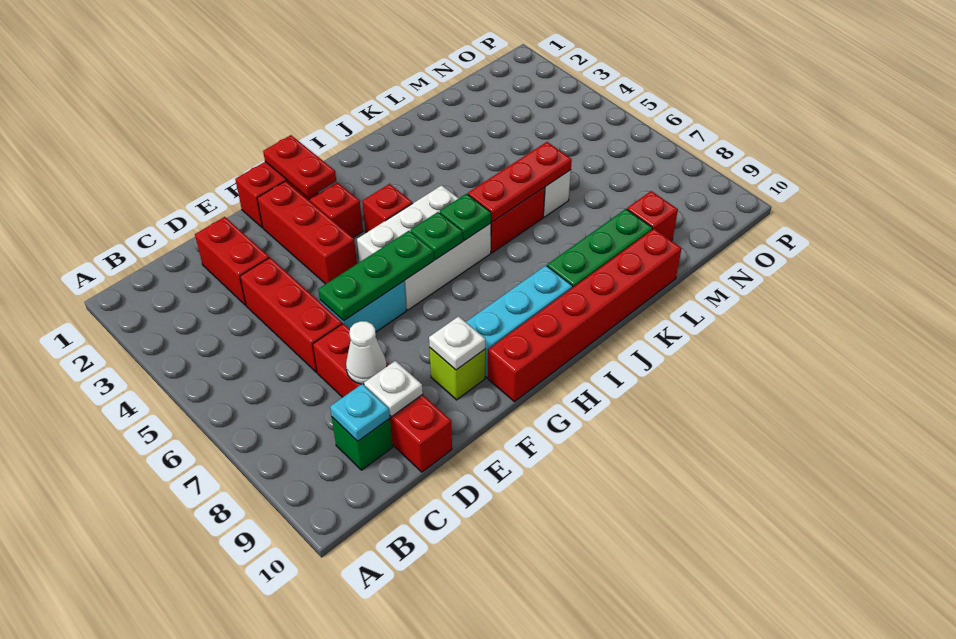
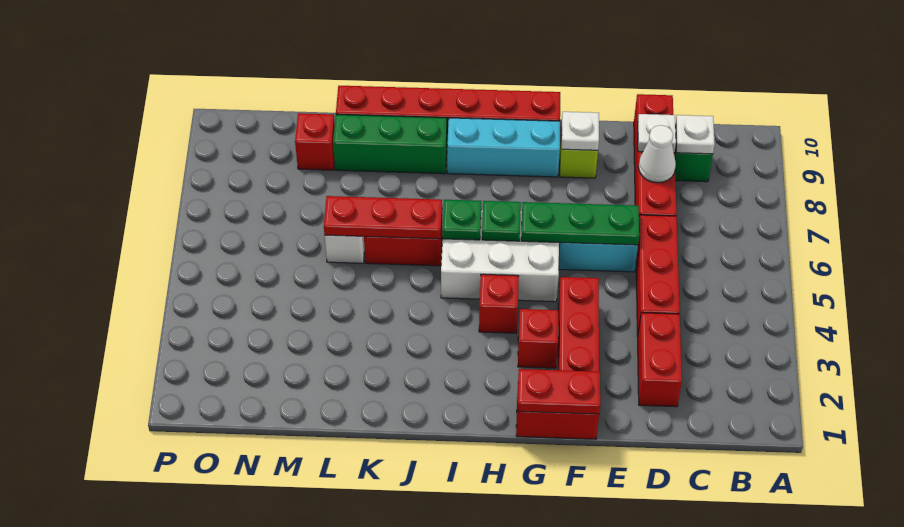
cyan plate C9 level 2 -> white plate C9 level 2
red plate G1:G2 level 2 -> red plate F1:G1 level 2

